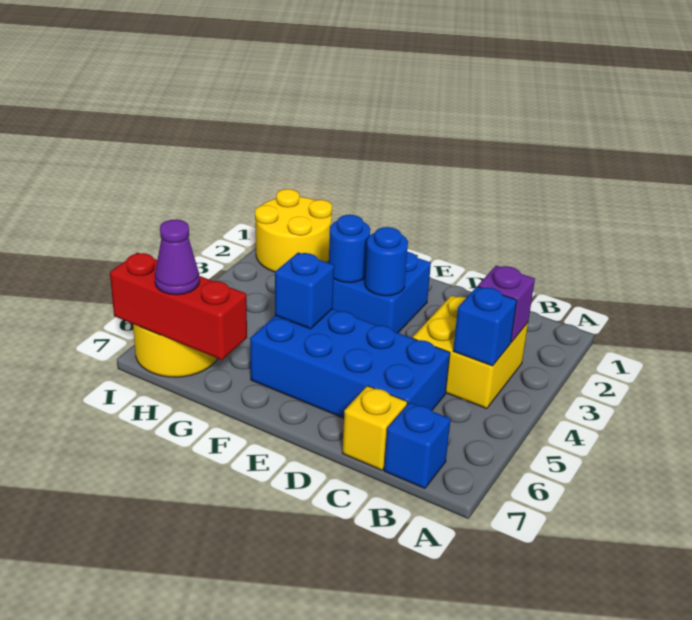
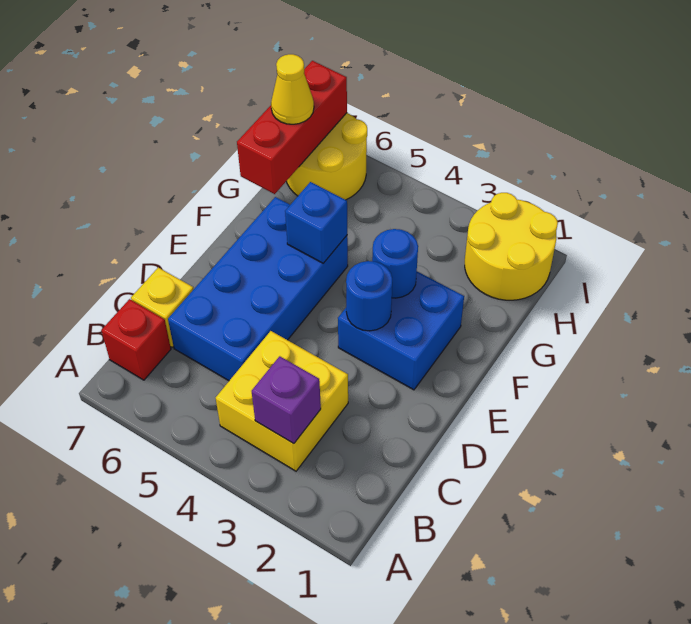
blue brick B4 level 2 -> none
blue brick B7 level 1 -> red brick B7 level 1
purple cone H7 level 3 -> yellow cone H7 level 3

